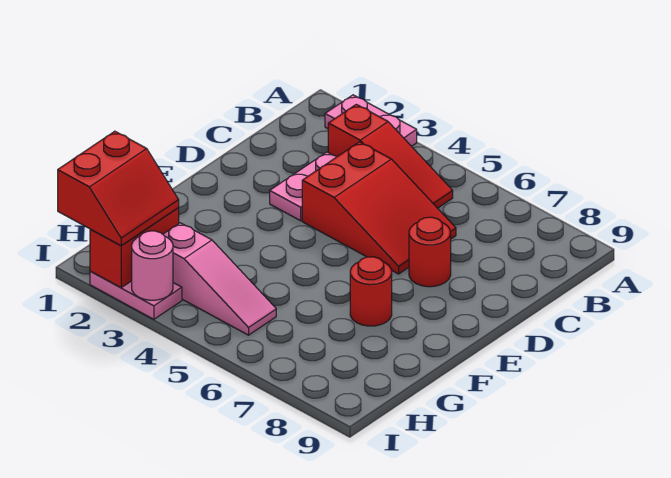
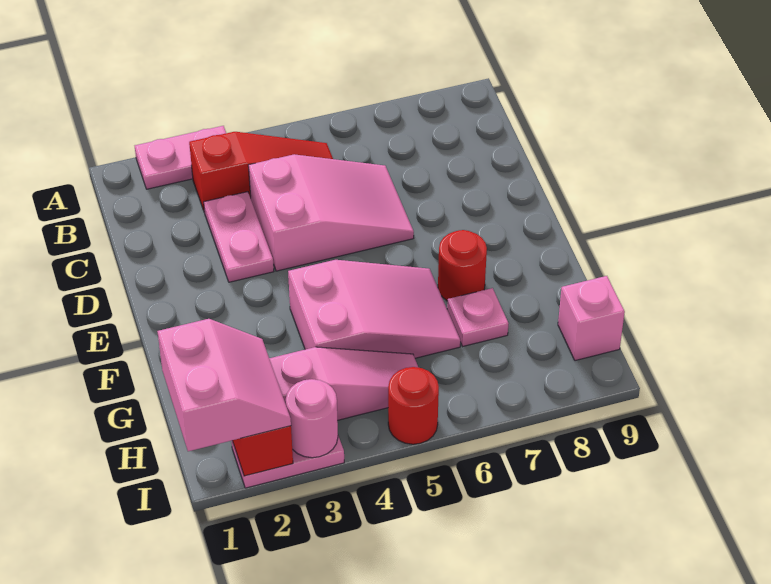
red slope C4:D6 level 1 top 4 -> pink slope C4:D6 level 1 top 4
red round brick D7 level 1 -> red round brick I5 level 1
none -> pink slope F4:G6 level 1 top 4
none -> pink plate G7 level 1
red slope H1:I2 level 3 top 1 -> pink slope H1:I2 level 3 top 1
none -> pink brick H9 level 1

